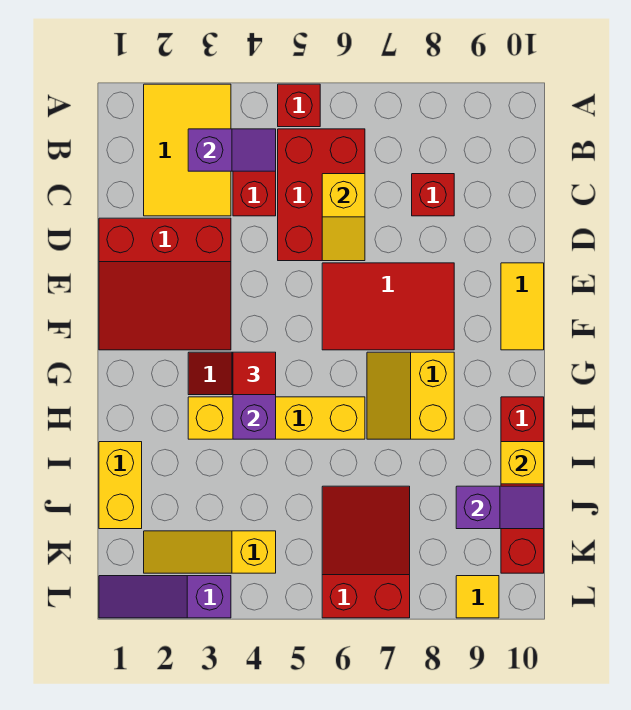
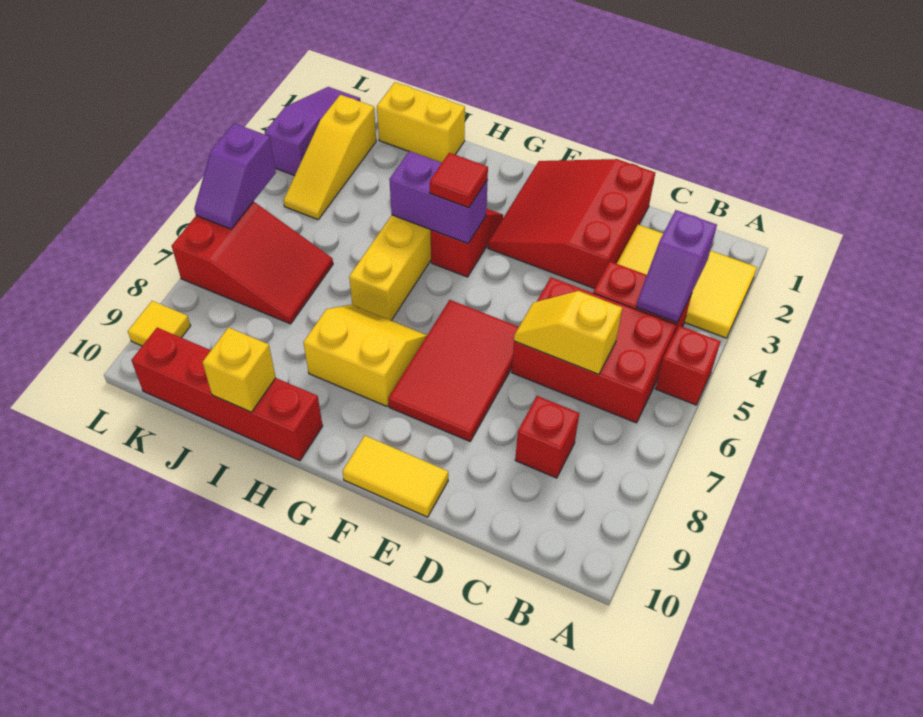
purple slope J9:J10 level 2 top 9 -> purple slope L5:L6 level 2 top 5
yellow slope K2:K4 level 1 top 4 -> yellow slope K2:K4 level 1 top 2

